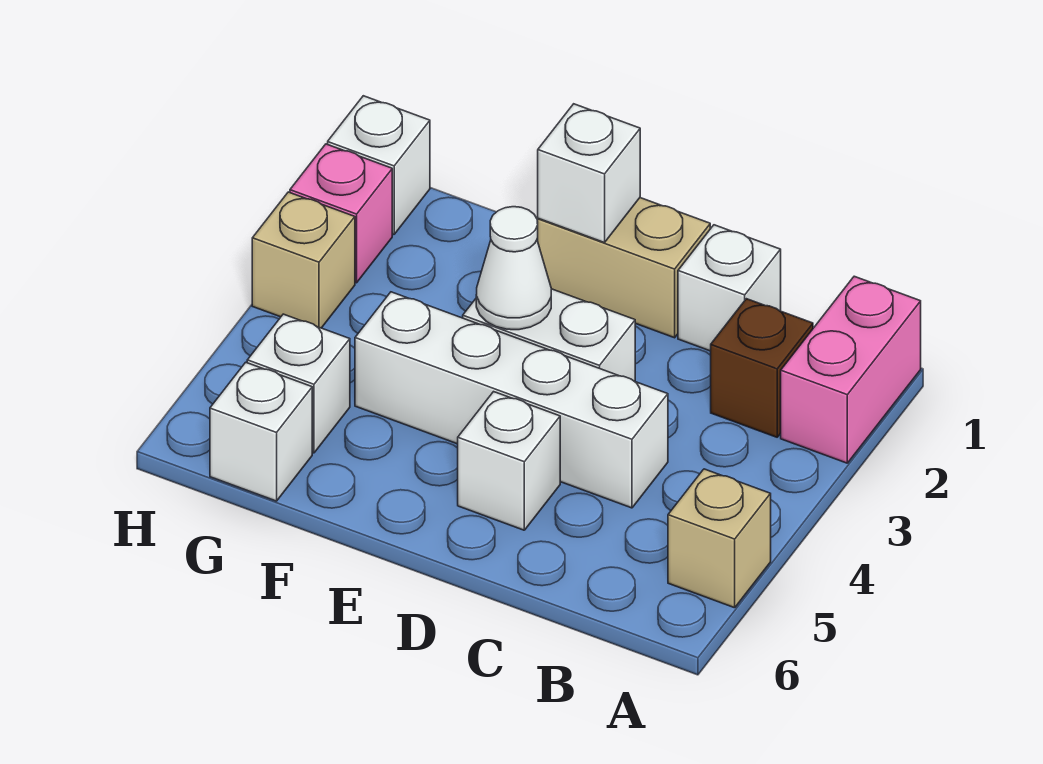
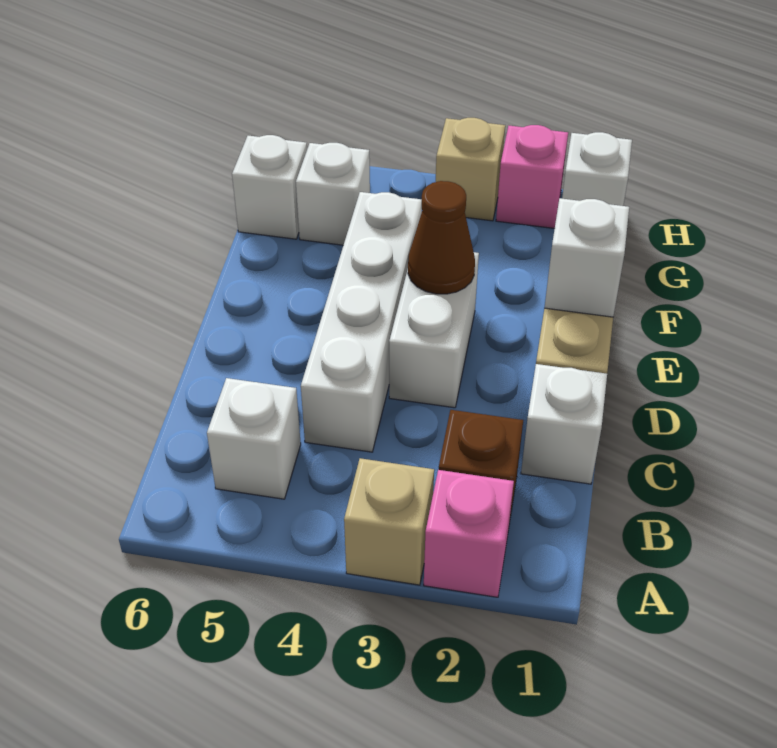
pink brick A1:A2 level 1 -> pink brick A2 level 1
tan brick A5 level 1 -> tan brick A3 level 1
white brick D5 level 1 -> white brick B5 level 1
white cone E3 level 2 -> brown cone E3 level 2

